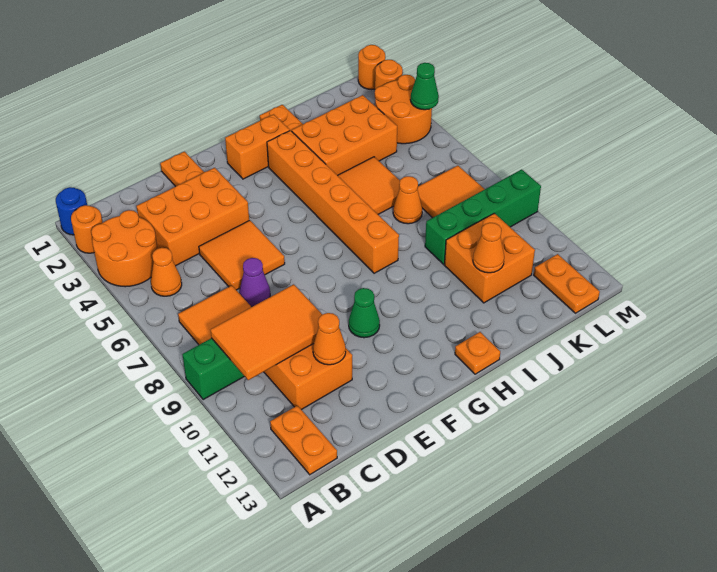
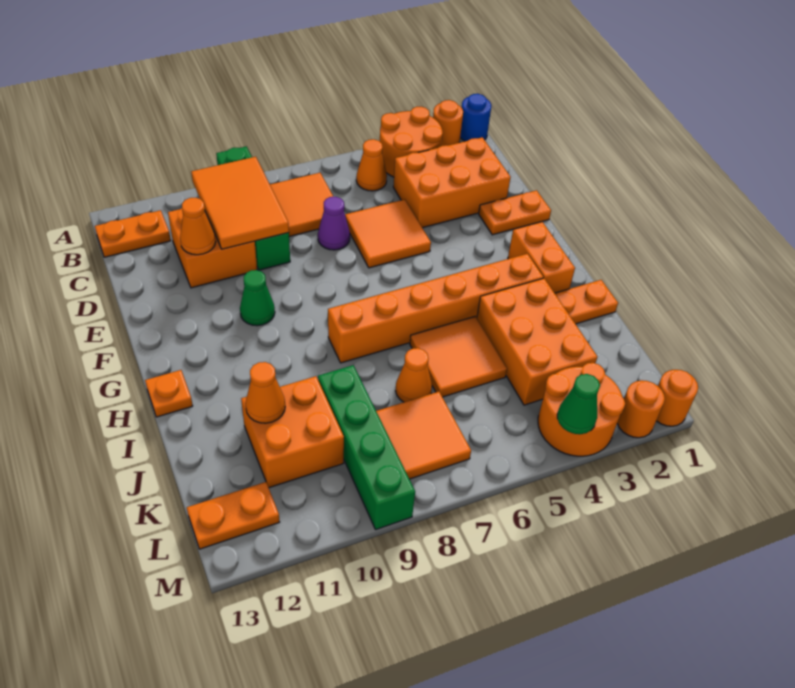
orange brick C3:E4 level 1 -> orange brick C2:D4 level 1

